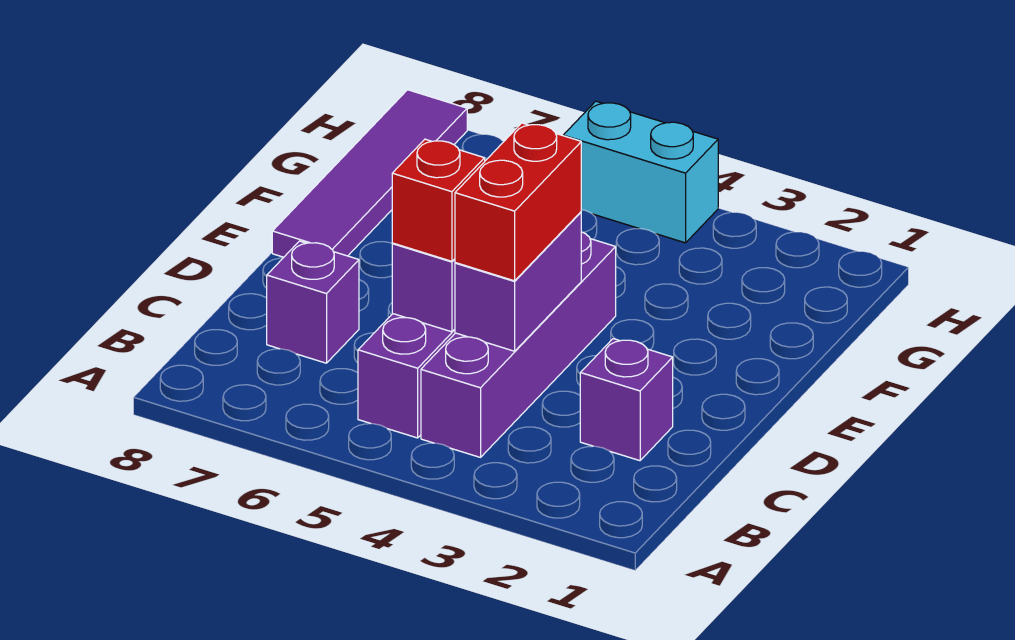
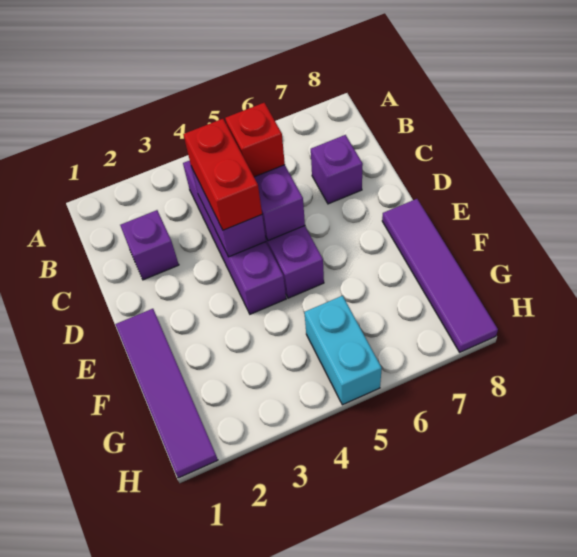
none -> purple tile E1:H1 level 1
cyan brick H4:H5 level 1 -> cyan brick G5:H5 level 1

